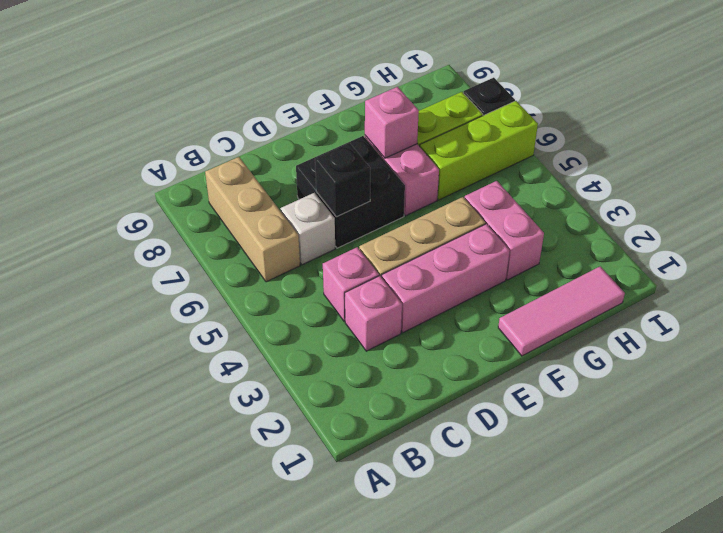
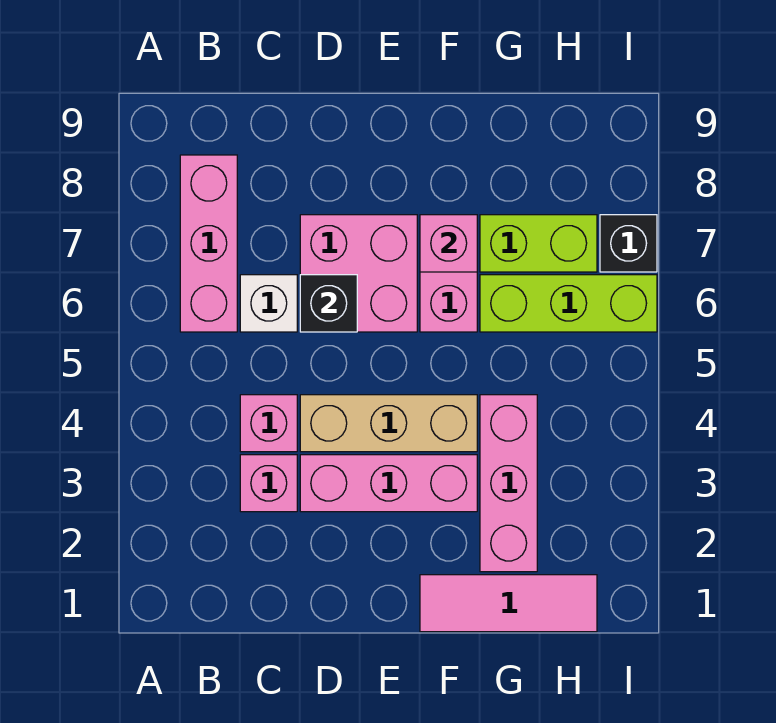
tan brick B6:B8 level 1 -> pink brick B6:B8 level 1
black brick D6:E7 level 1 -> pink brick D6:E7 level 1
pink brick G3:G4 level 1 -> pink brick G2:G4 level 1

